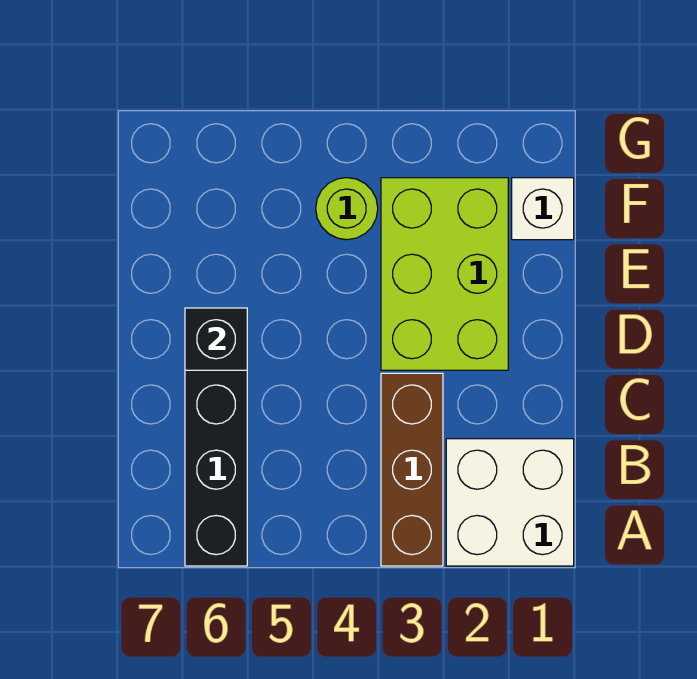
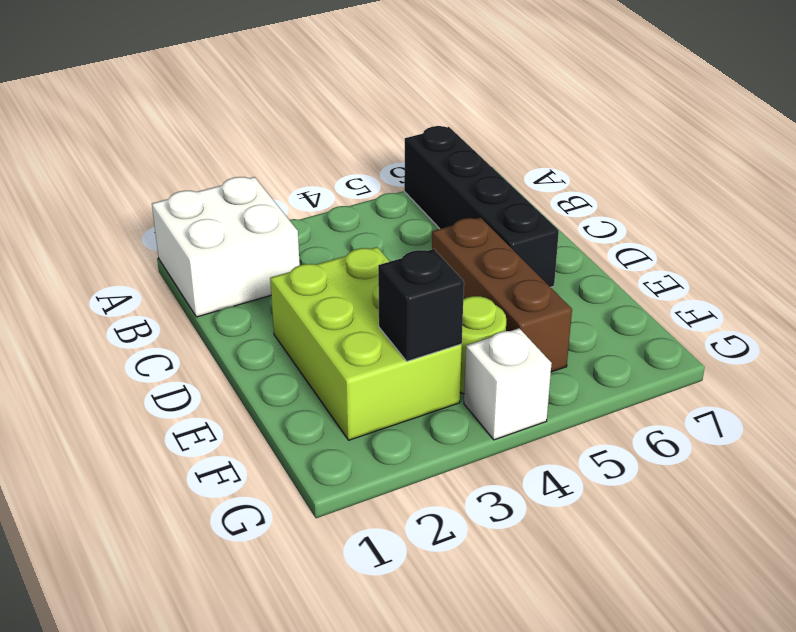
brown brick A3:C3 level 1 -> brown brick D5:F5 level 1
black brick D6 level 2 -> black brick F3 level 2
white brick F1 level 1 -> white brick G4 level 1

